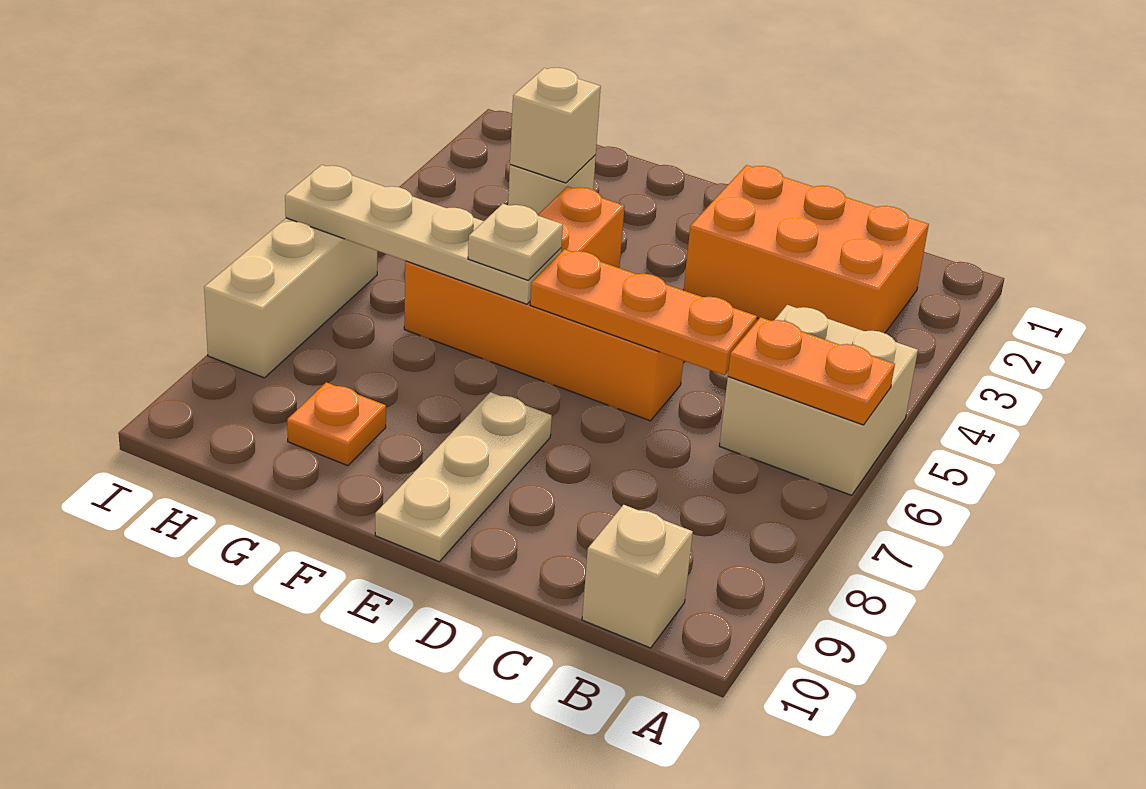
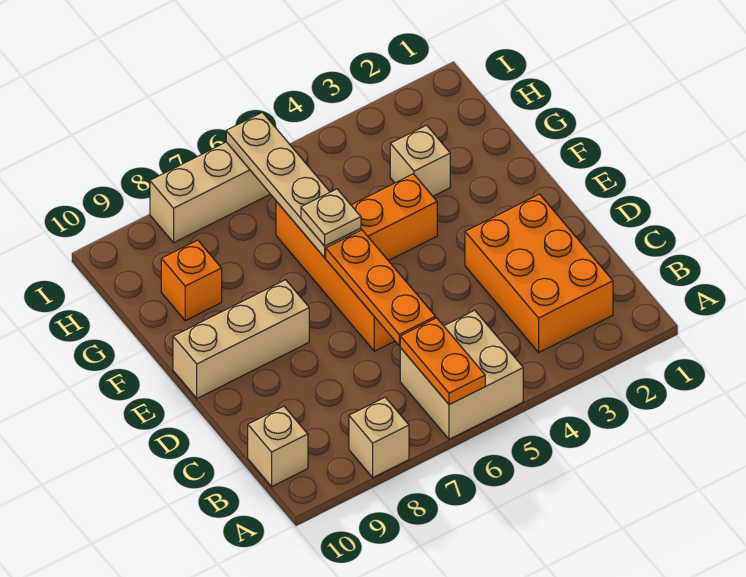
tan plate E8:E10 level 1 -> tan brick E8:E10 level 1
tan brick G3 level 2 -> tan brick A8 level 1
orange plate G9 level 1 -> orange brick G9 level 1

